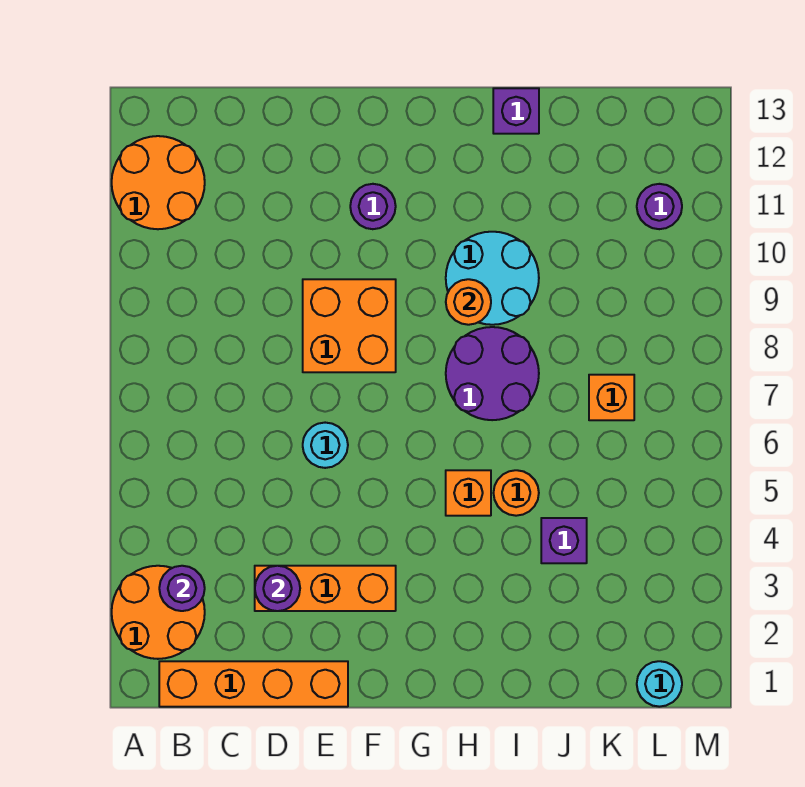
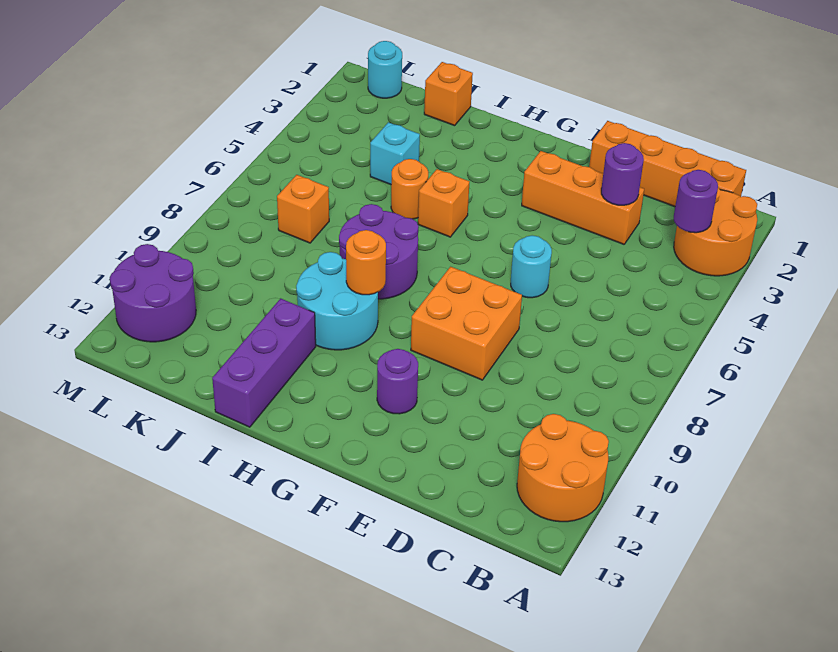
purple brick I13 level 1 -> purple brick I11:I13 level 1
none -> orange brick J1 level 1
purple brick J4 level 1 -> cyan brick J4 level 1
purple round brick L11 level 1 -> purple round brick L11:M12 level 1

